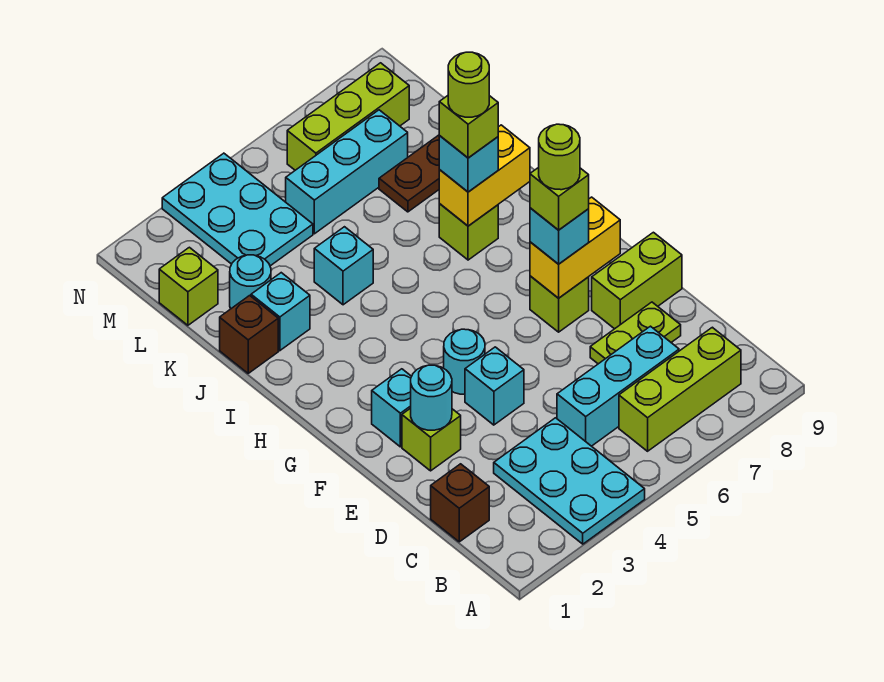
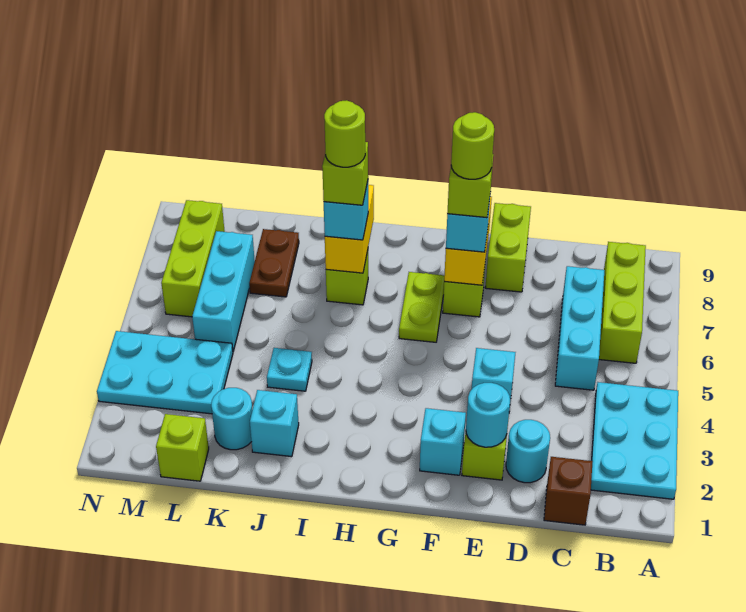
cyan plate A3:C4 level 1 -> cyan plate A2:B4 level 1
lime plate D7:D8 level 1 -> lime plate G6:G7 level 1
cyan round brick F4 level 1 -> cyan round brick D2 level 1
brown brick J1 level 1 -> none
cyan brick J4 level 1 -> cyan plate J4 level 1

